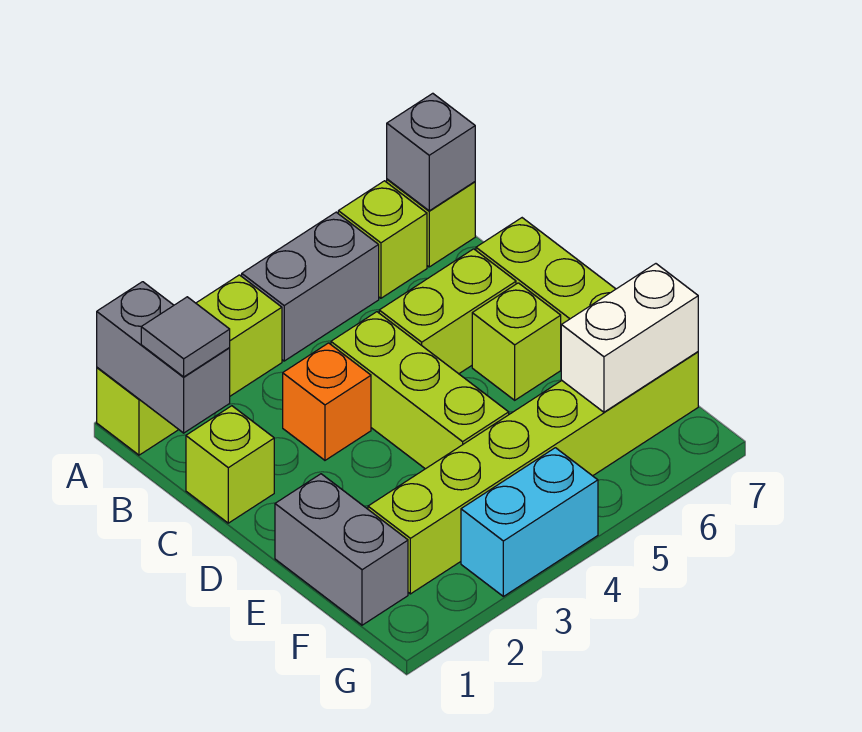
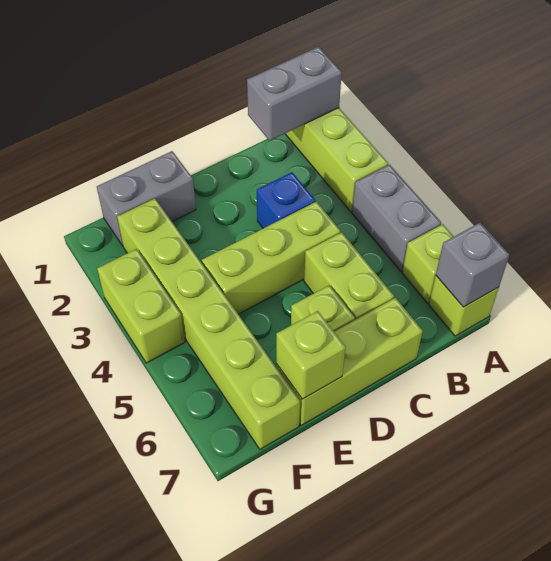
grey tile B1 level 3 -> none
lime brick C1 level 1 -> lime brick E7 level 2
orange brick C3 level 1 -> blue brick C3 level 1
white brick F6:F7 level 2 -> none
cyan brick G3:G4 level 1 -> lime brick G3:G4 level 1

